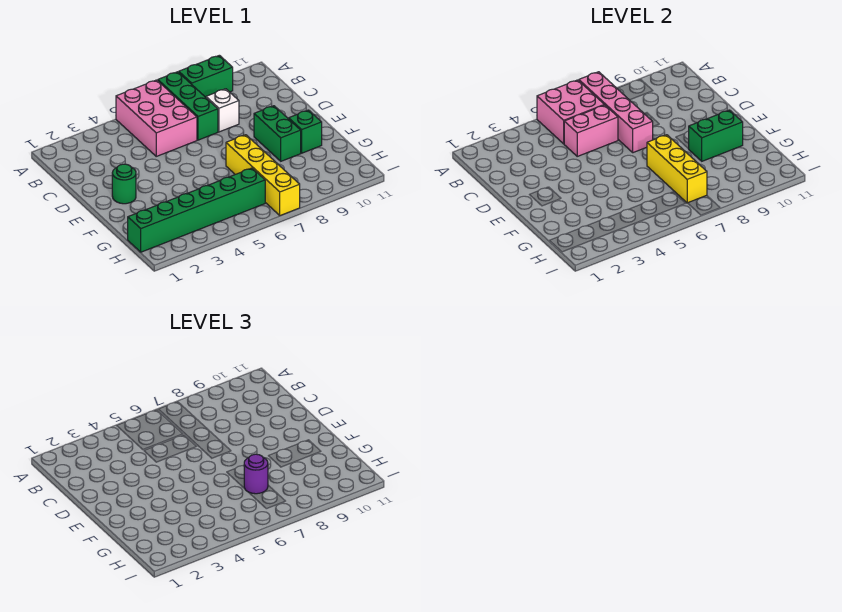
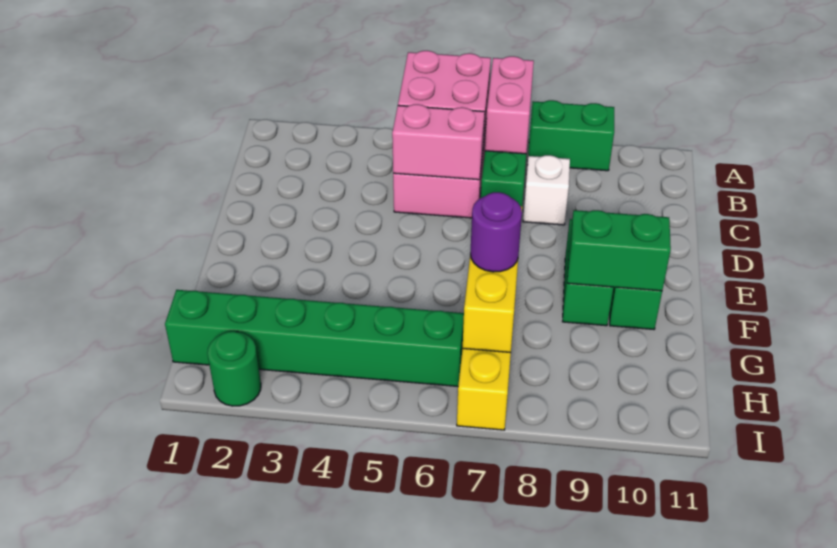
pink brick A7:D7 level 2 -> pink brick A7:B7 level 2
green round brick E2 level 1 -> green round brick I2 level 1

